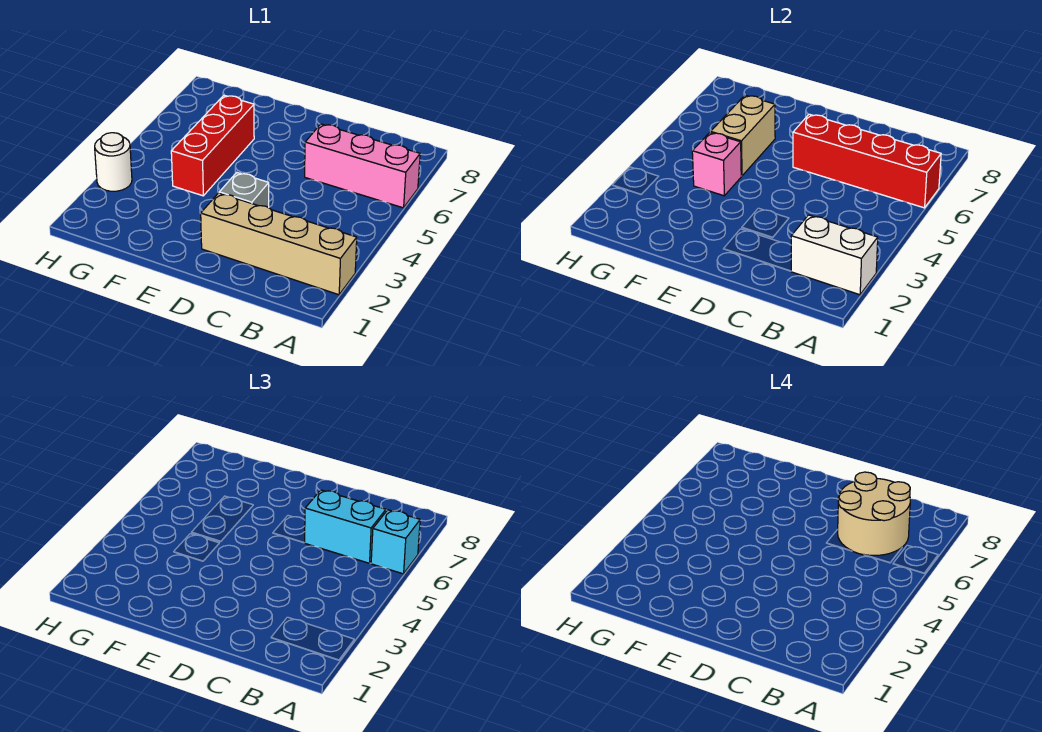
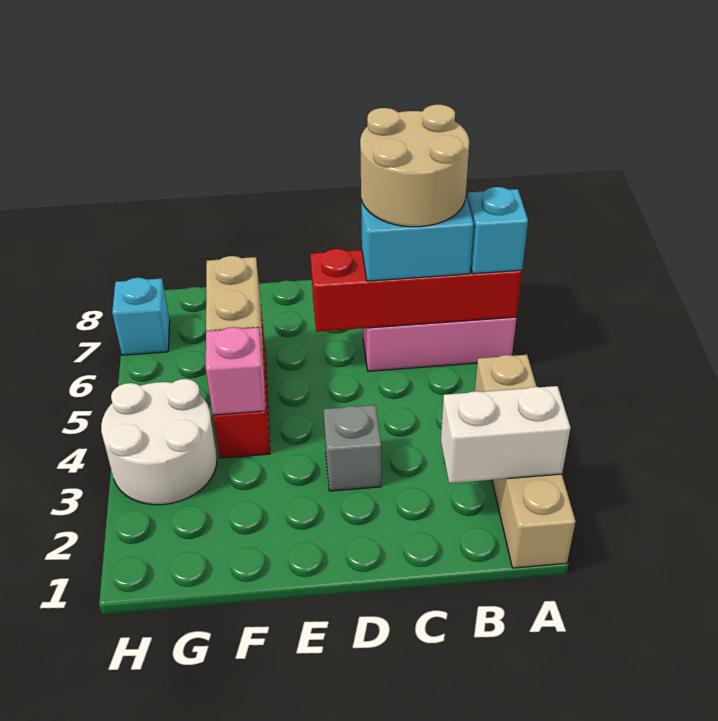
tan brick A2:D2 level 1 -> tan brick A1:A4 level 1
white round brick H3 level 1 -> white round brick G3:H4 level 1
none -> cyan brick H7 level 1

